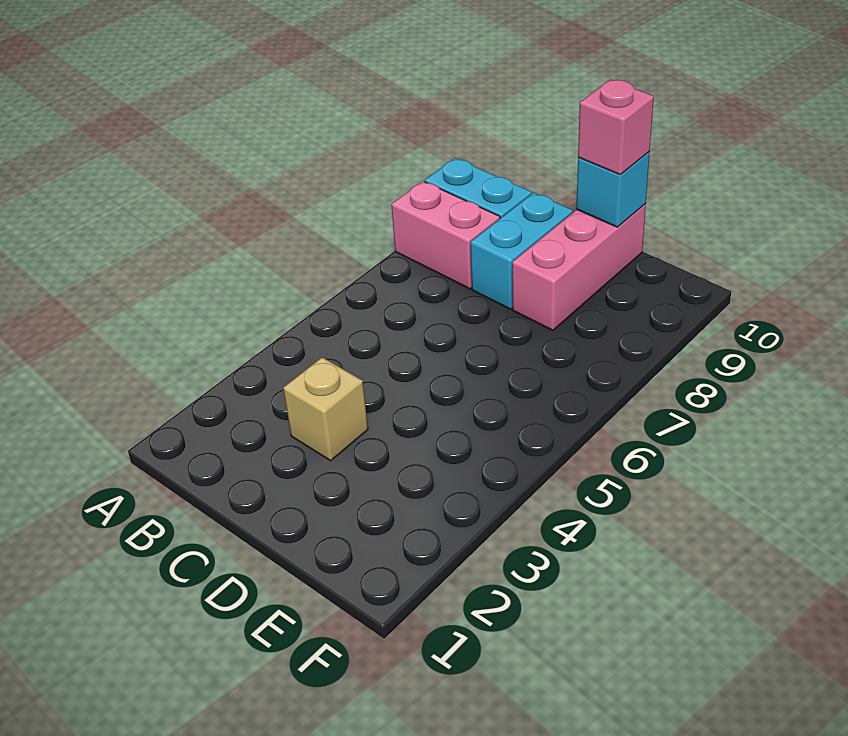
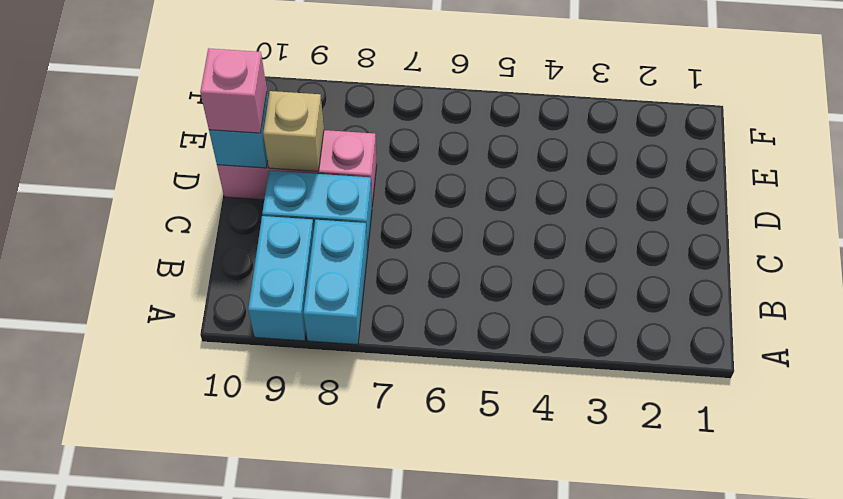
pink brick A8:B8 level 1 -> cyan brick A8:B8 level 1
tan brick C3 level 1 -> tan brick D9 level 2

